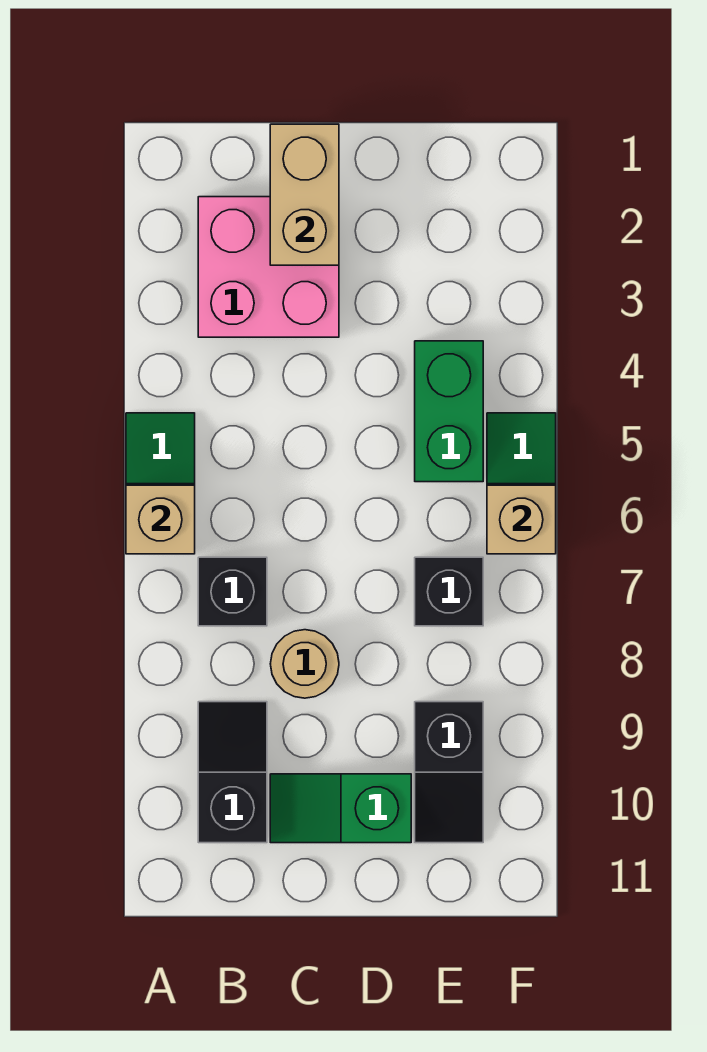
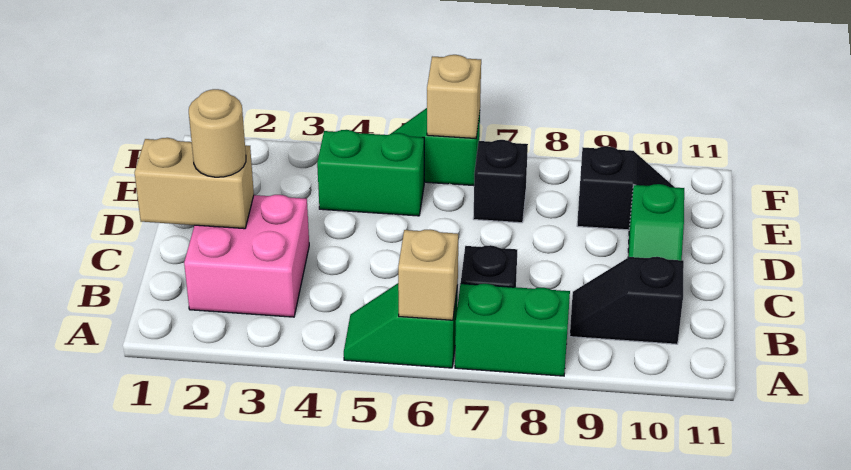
none -> green brick A7:A8 level 1
tan round brick C8 level 1 -> tan round brick C2 level 3

